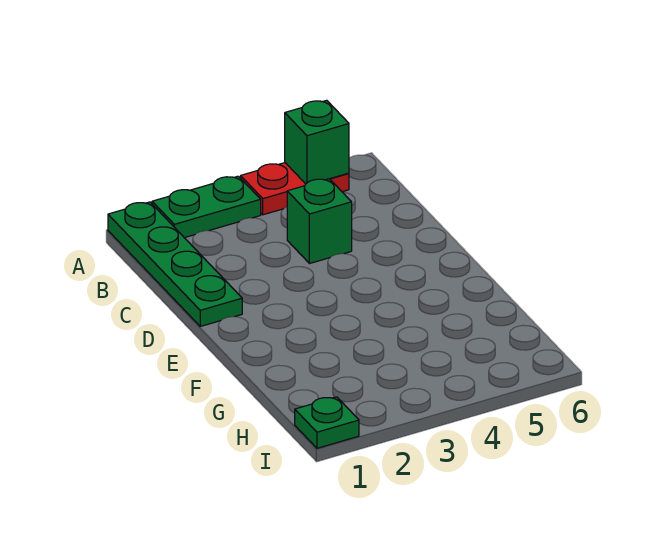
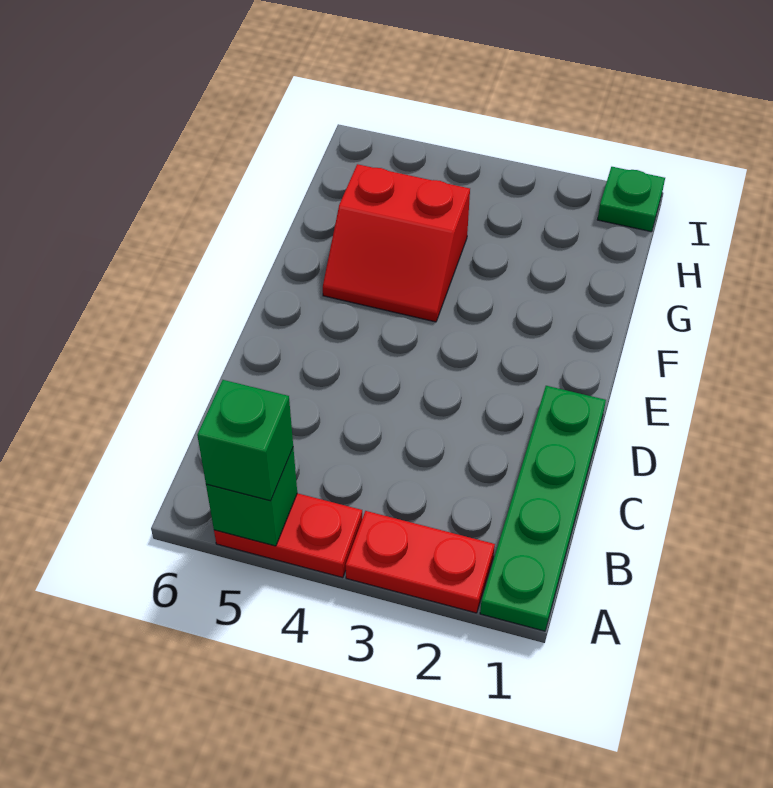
green plate A2:A3 level 1 -> red plate A2:A3 level 1
green brick C4 level 1 -> green brick A5 level 3
none -> red slope F4:G5 level 1 top G

